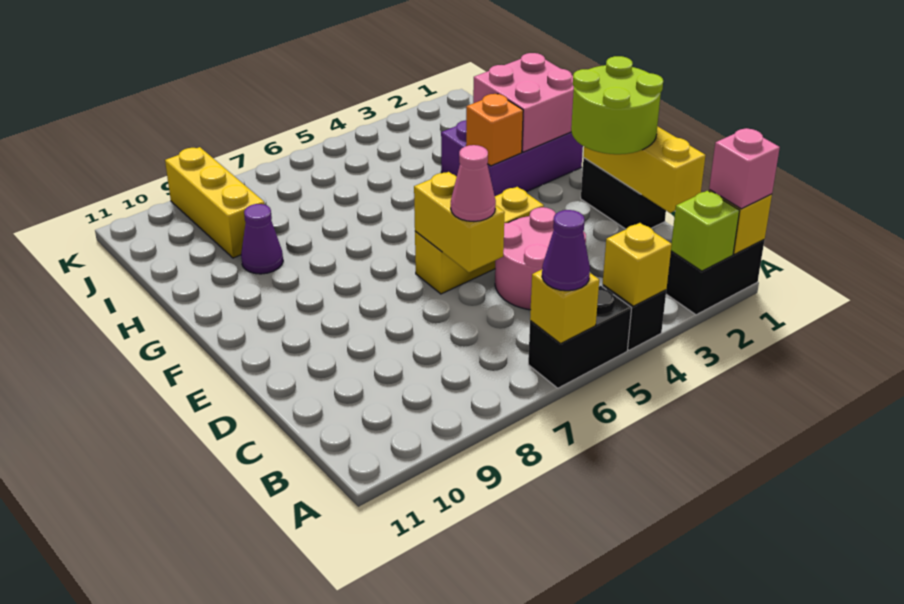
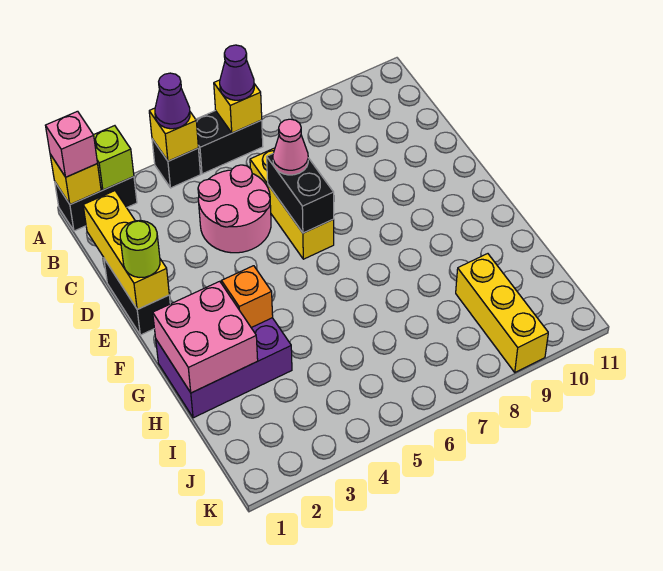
lime round brick D1:E2 level 3 -> lime round brick E1 level 3
yellow brick D6:E6 level 2 -> black brick D6:E6 level 2
yellow brick E4:E6 level 1 -> yellow brick C6:E6 level 1
purple cone H9 level 1 -> purple cone A4 level 3

